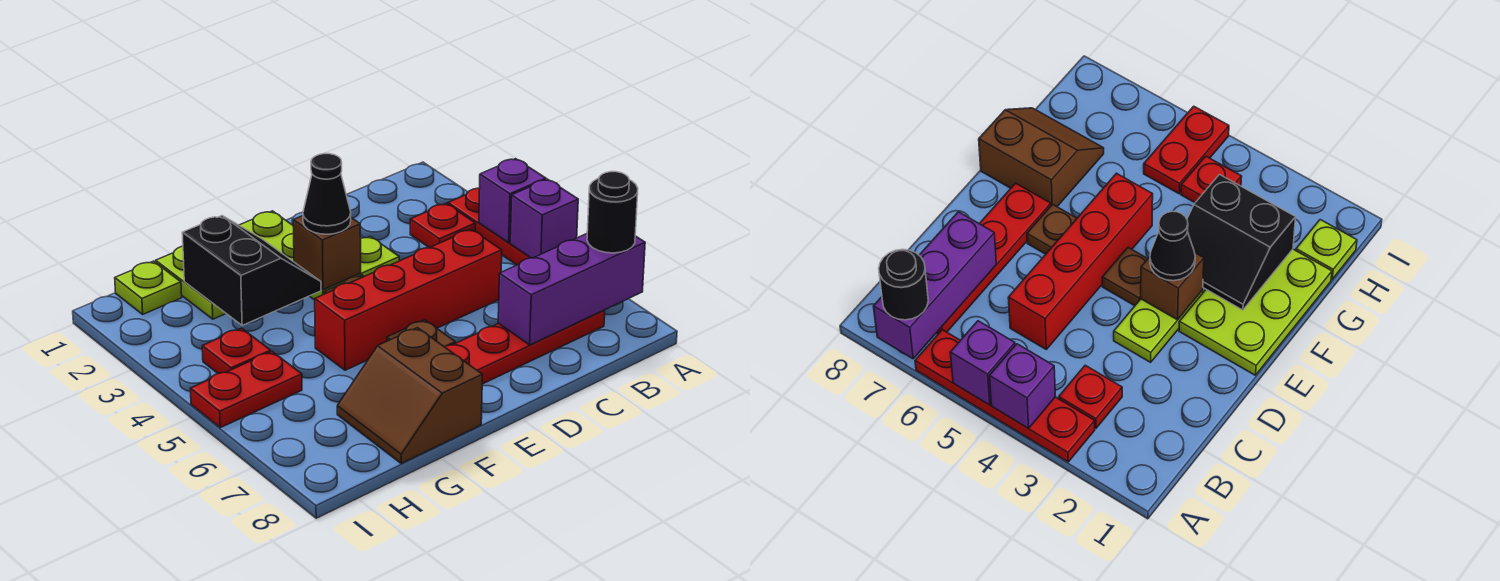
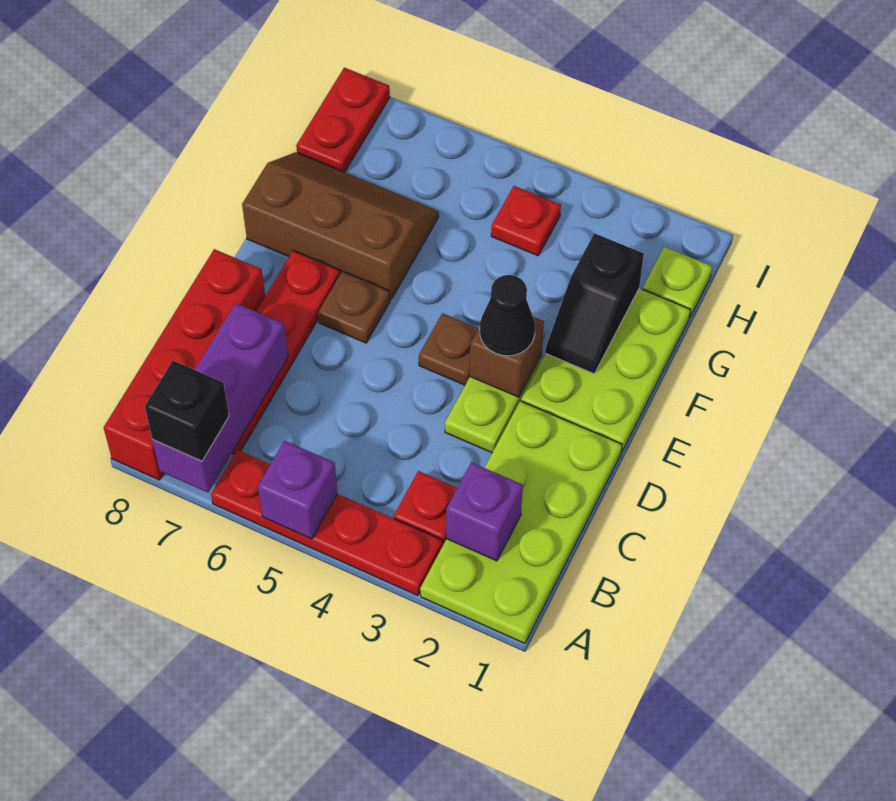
none -> lime plate A1:D2 level 1
purple brick A4 level 2 -> purple brick B2 level 2
black round brick A7 level 3 -> black brick A7 level 3
red brick C5:F5 level 1 -> red brick A8:D8 level 1
black slope F2:G3 level 2 top G -> black slope F2:G2 level 2 top G
brown slope F7:G8 level 1 top F -> brown slope F6:G8 level 1 top F
red plate H5:I5 level 1 -> red plate H8:I8 level 1

